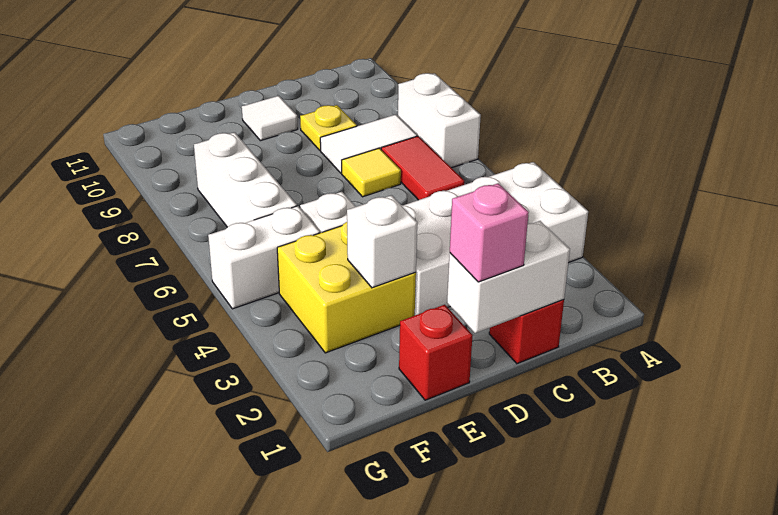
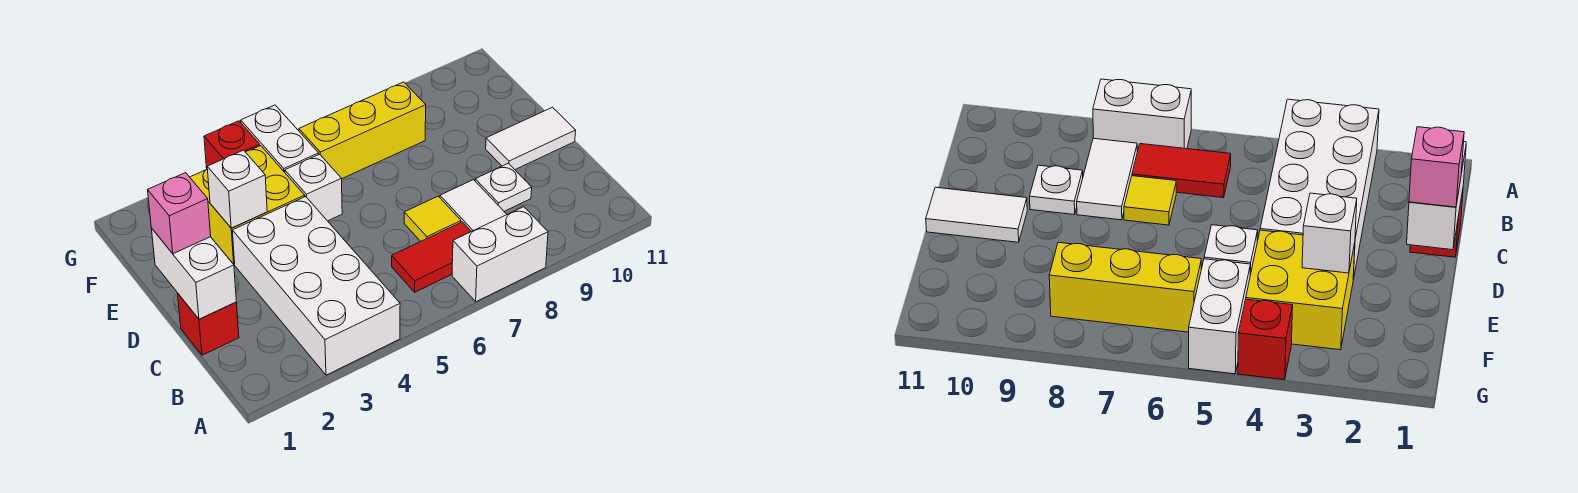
yellow plate C9 level 1 -> white plate C9 level 1
white tile D10 level 1 -> white tile D10:D11 level 1
red brick E1 level 1 -> red brick G4 level 1
white brick F6:F8 level 1 -> yellow brick F6:F8 level 1

